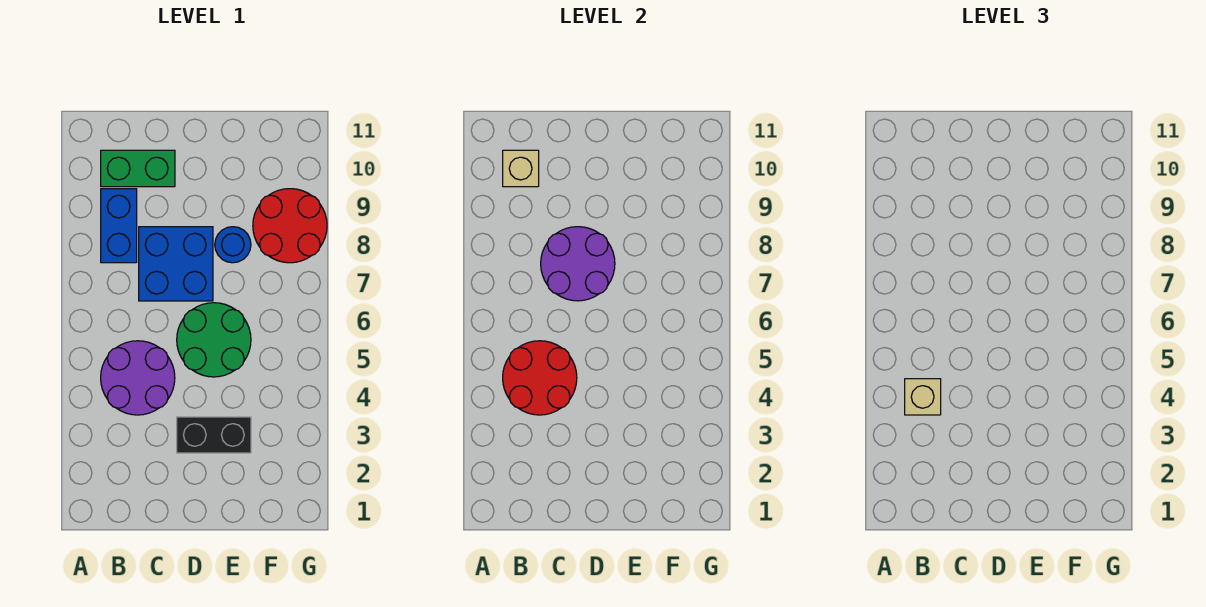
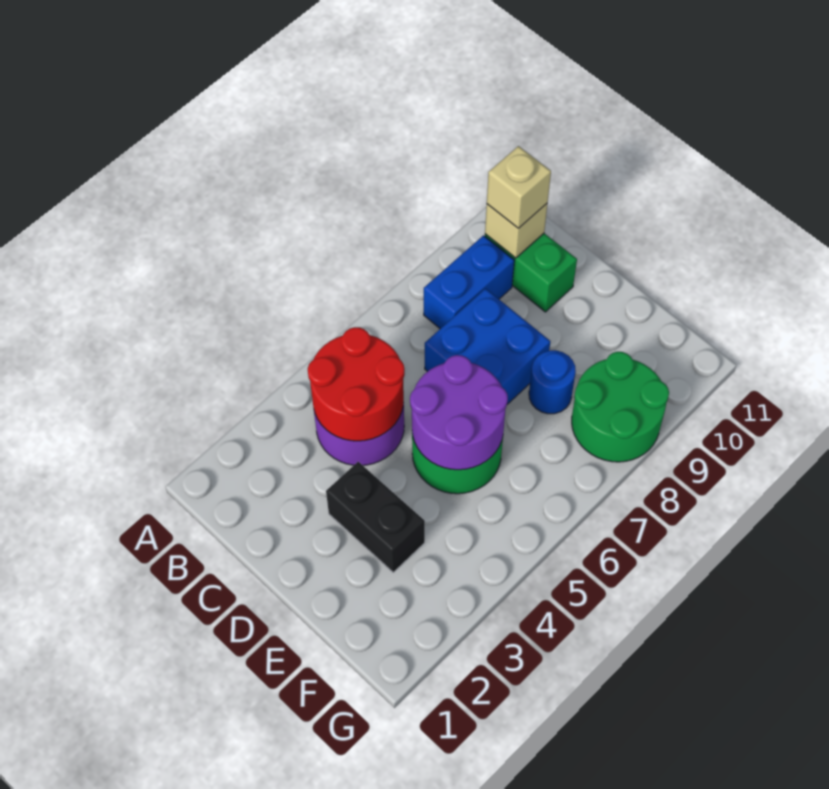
tan brick B4 level 3 -> tan brick B10 level 3
purple round brick C7:D8 level 2 -> purple round brick D5:E6 level 2
red round brick F8:G9 level 1 -> green round brick F8:G9 level 1

